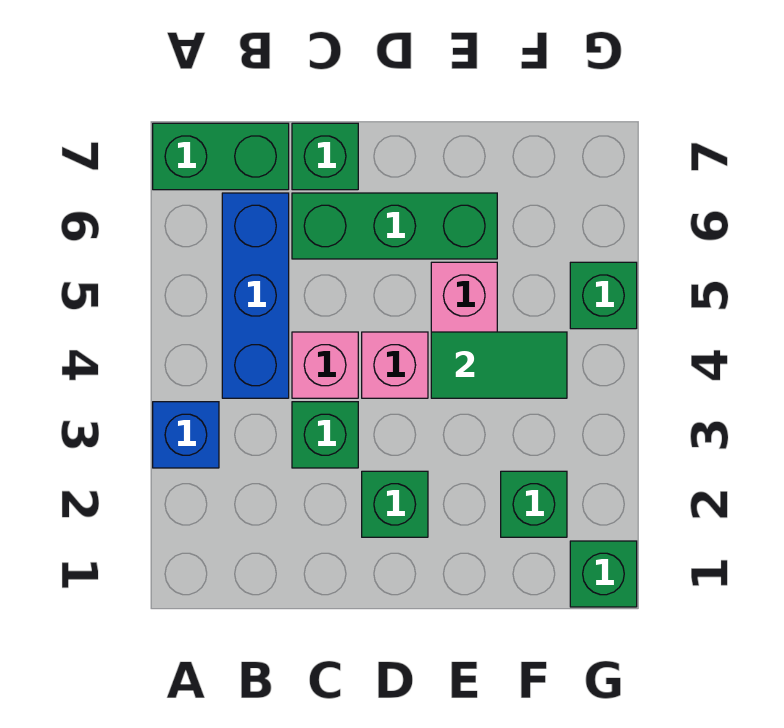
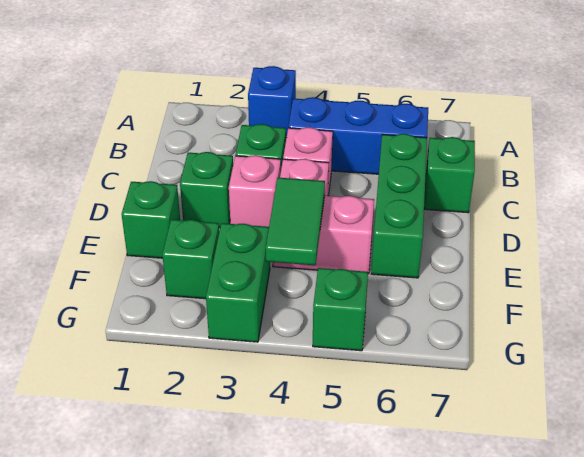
green brick A7:B7 level 1 -> green brick F3:G3 level 1
none -> pink brick D3 level 1
green brick G1 level 1 -> green brick E1 level 1

